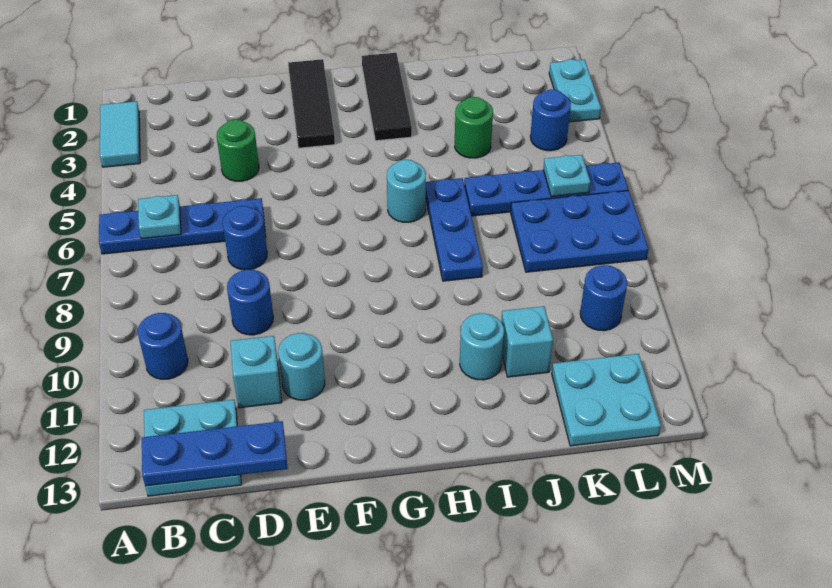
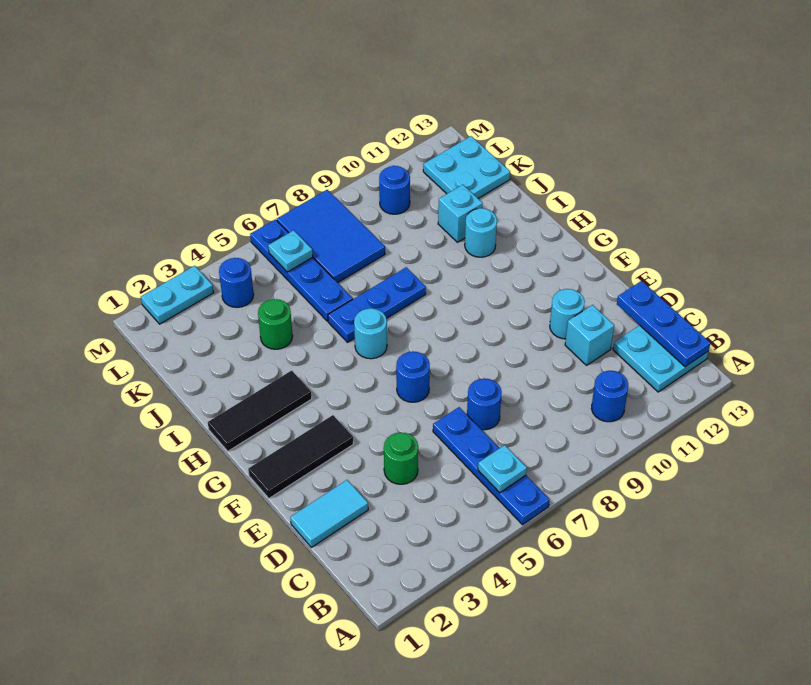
cyan tile A2:A3 level 1 -> cyan tile D1:D2 level 1
blue round brick D9 level 1 -> blue round brick F6 level 1
blue plate K7:M8 level 1 -> blue tile K7:M8 level 1

